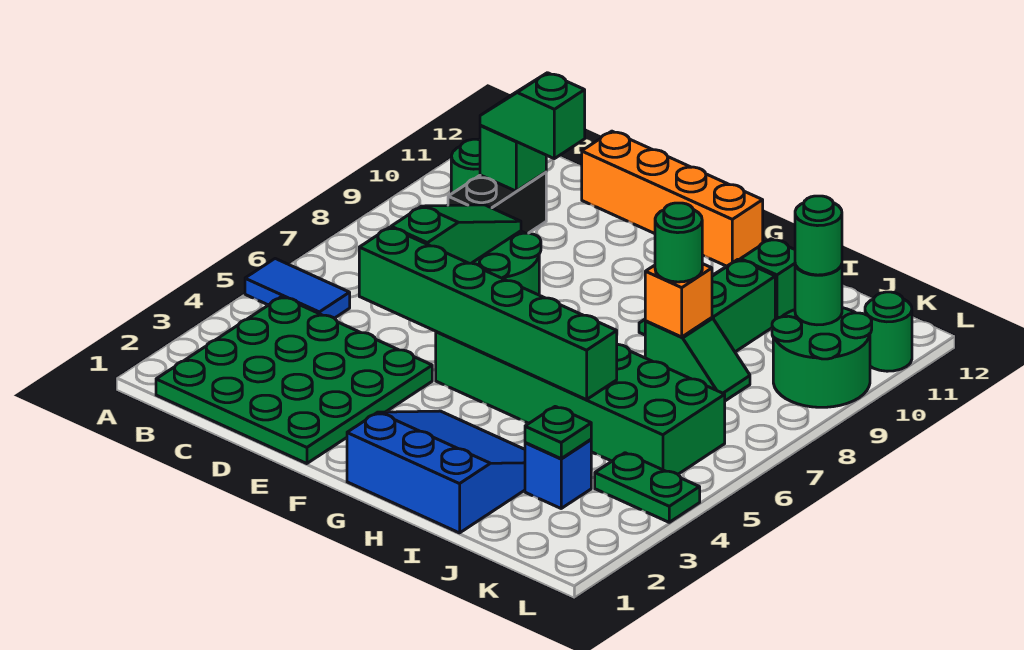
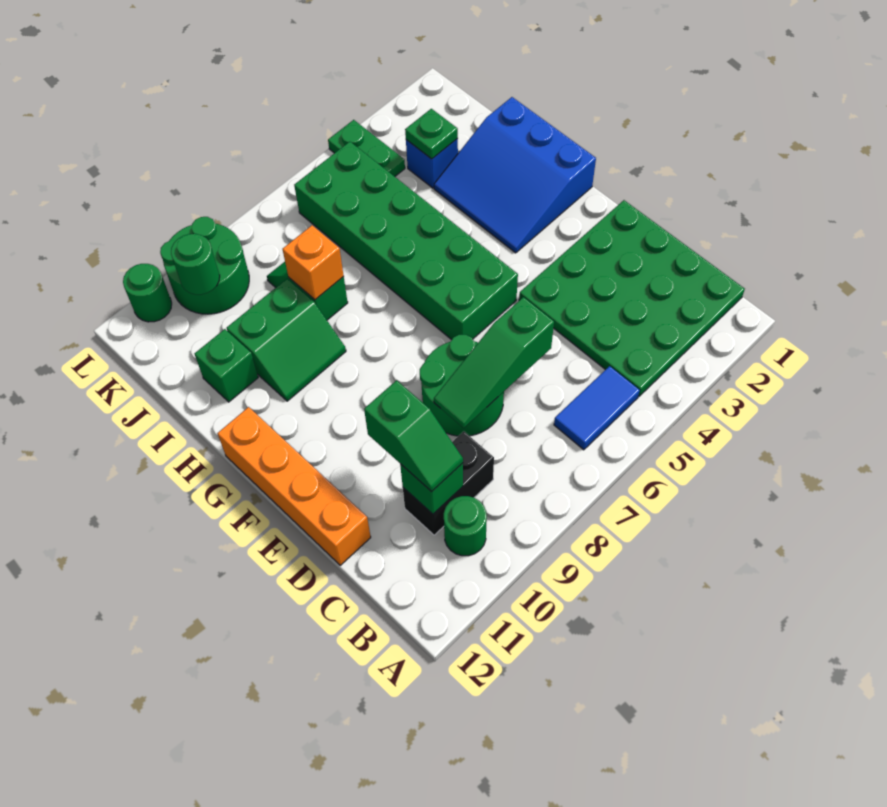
blue tile A5:B5 level 1 -> blue tile B5:B6 level 1
green brick D5:I5 level 2 -> none
green round brick I8 level 3 -> none
green round brick K10 level 3 -> none

